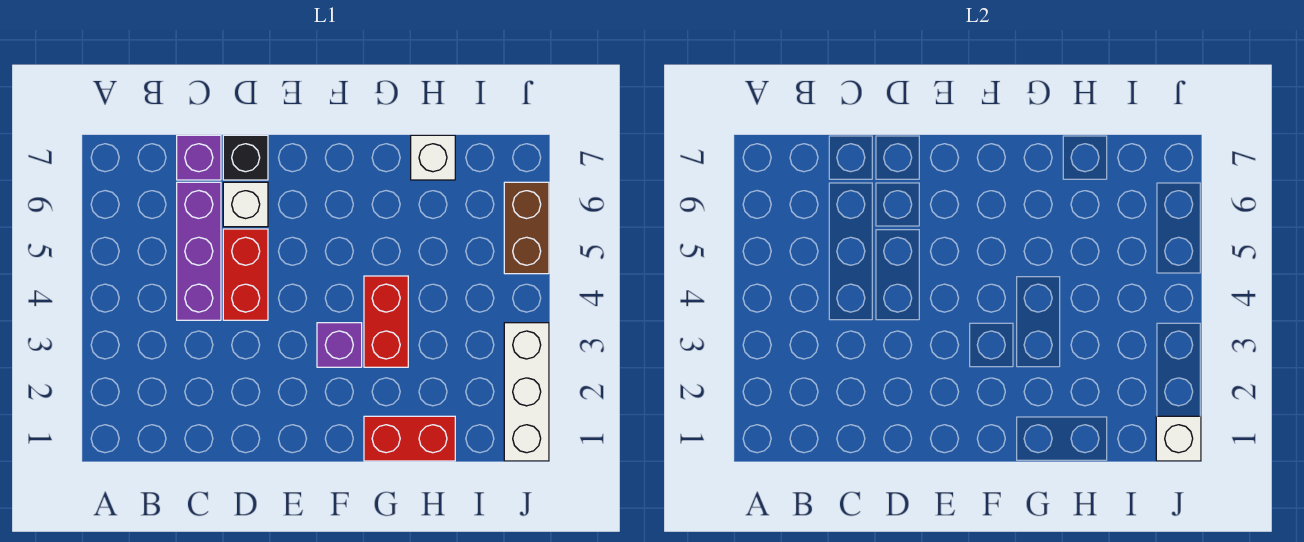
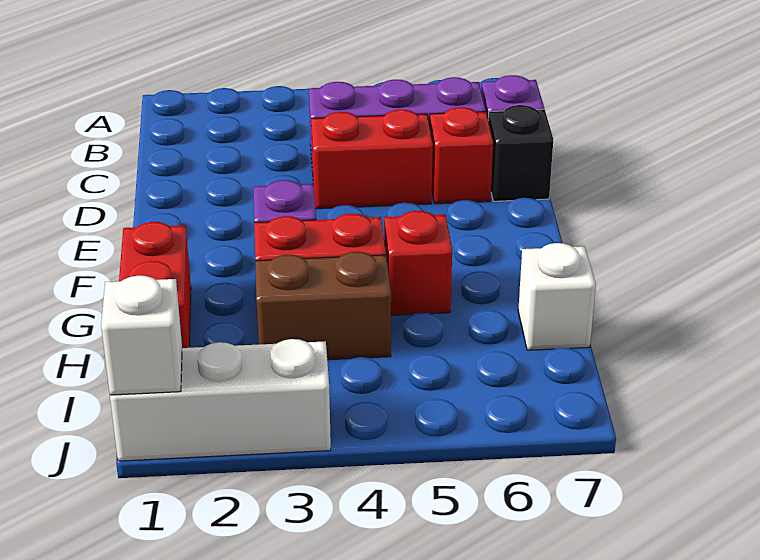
white brick D6 level 1 -> red brick D6 level 1
none -> red brick G5 level 1
brown brick J5:J6 level 1 -> brown brick H3:H4 level 1

